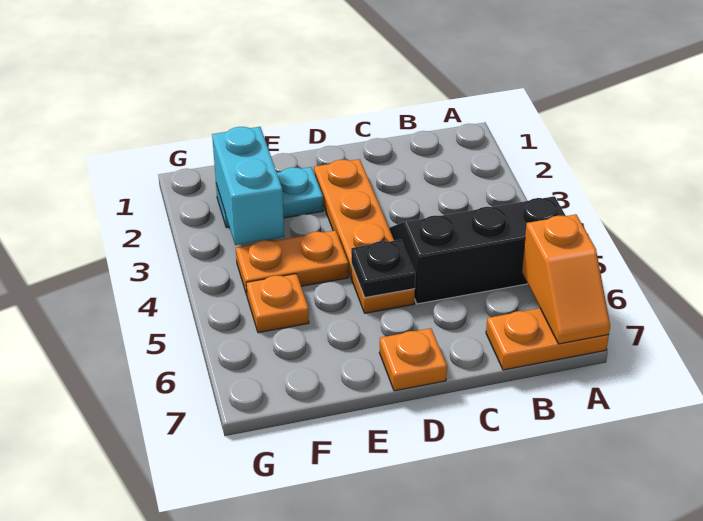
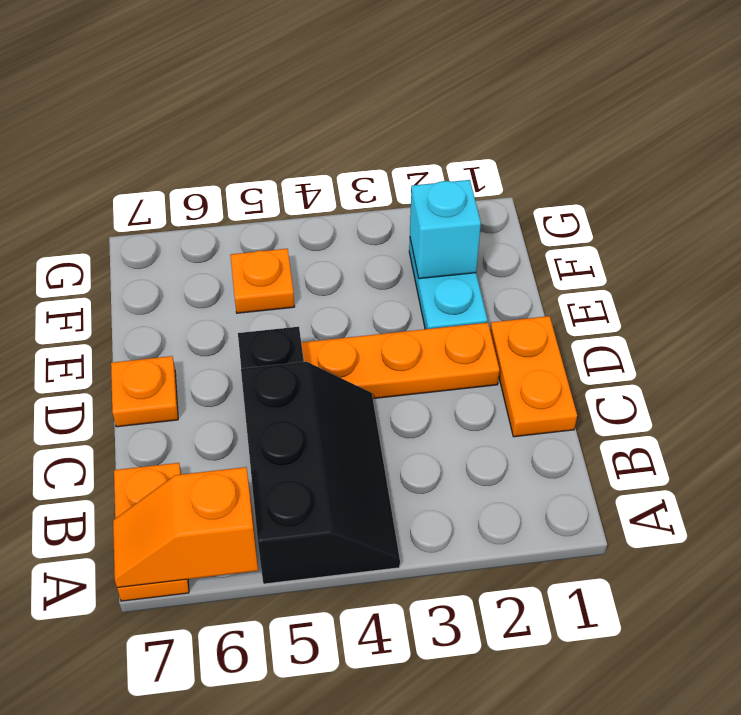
orange plate E4:F4 level 1 -> orange plate C1:D1 level 1
cyan brick F2:F3 level 2 -> cyan brick F2 level 2

